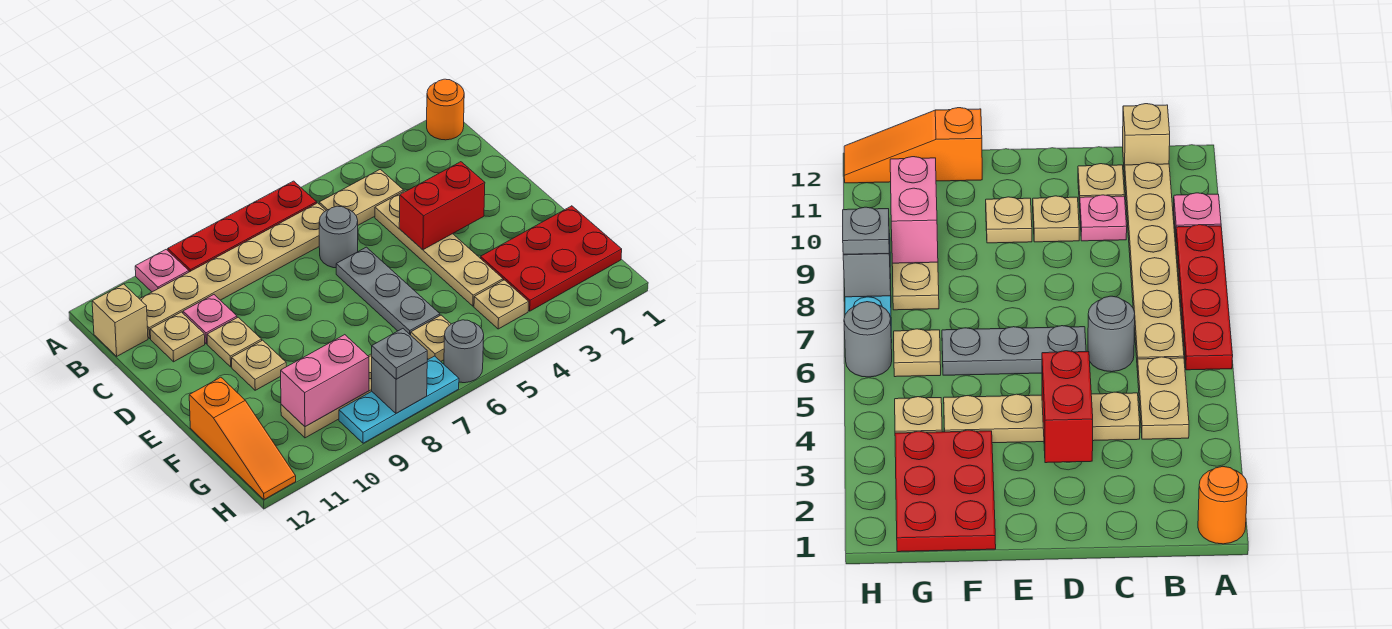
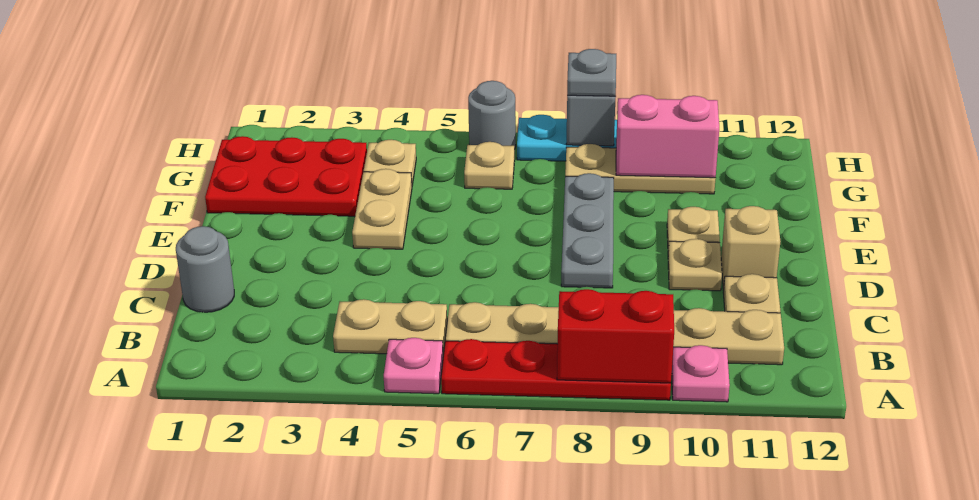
orange round brick A1 level 1 -> none
tan brick B12 level 1 -> tan brick D11 level 1
tan plate C4:F4 level 1 -> tan plate E4:F4 level 1
grey round brick C6 level 1 -> grey round brick C1 level 1
pink plate C10 level 1 -> pink plate A5 level 1
red brick D3:D4 level 2 -> red brick A8:A9 level 2
grey plate D6:F6 level 1 -> grey plate D8:F8 level 1
orange slope F12:H12 level 1 top F -> none

